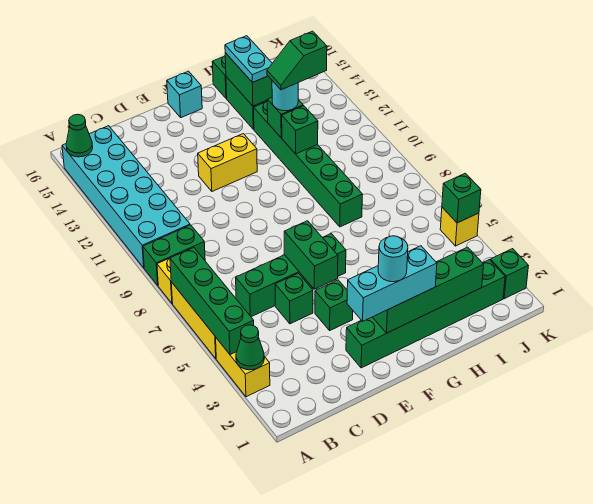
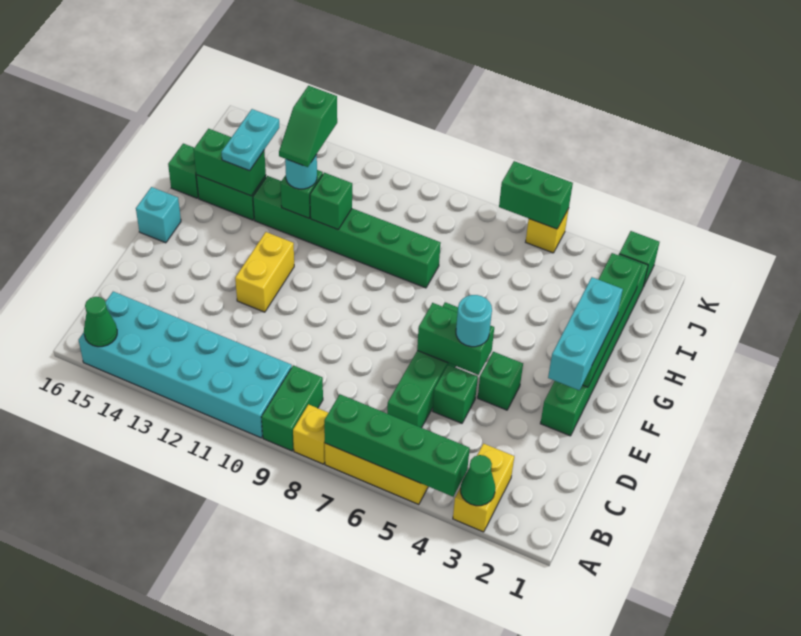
yellow brick A3:A4 level 1 -> yellow brick A3:B3 level 1
cyan round brick F2 level 4 -> cyan round brick E5 level 3
cyan plate H14:H15 level 3 -> cyan plate H14:I14 level 3
green brick K5 level 2 -> green brick K5:K6 level 2

